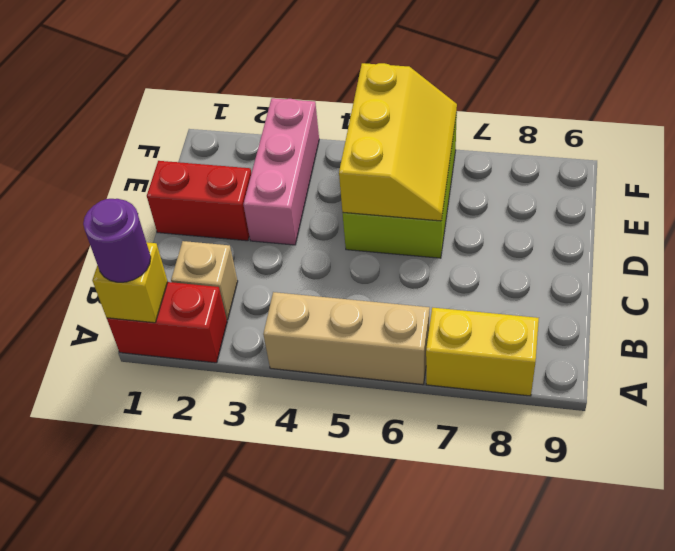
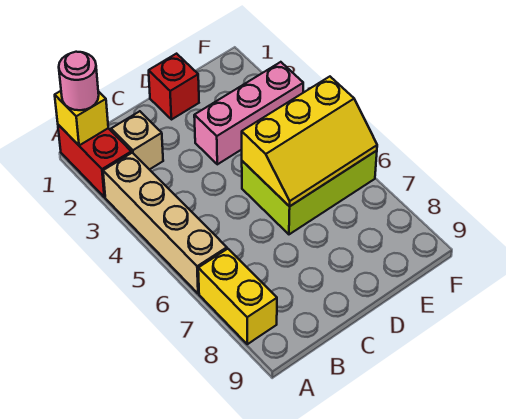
purple round brick A1 level 3 -> pink round brick A1 level 3
tan brick A4:A6 level 1 -> tan brick A3:A6 level 1
red brick D1:D2 level 1 -> red brick D1 level 1

